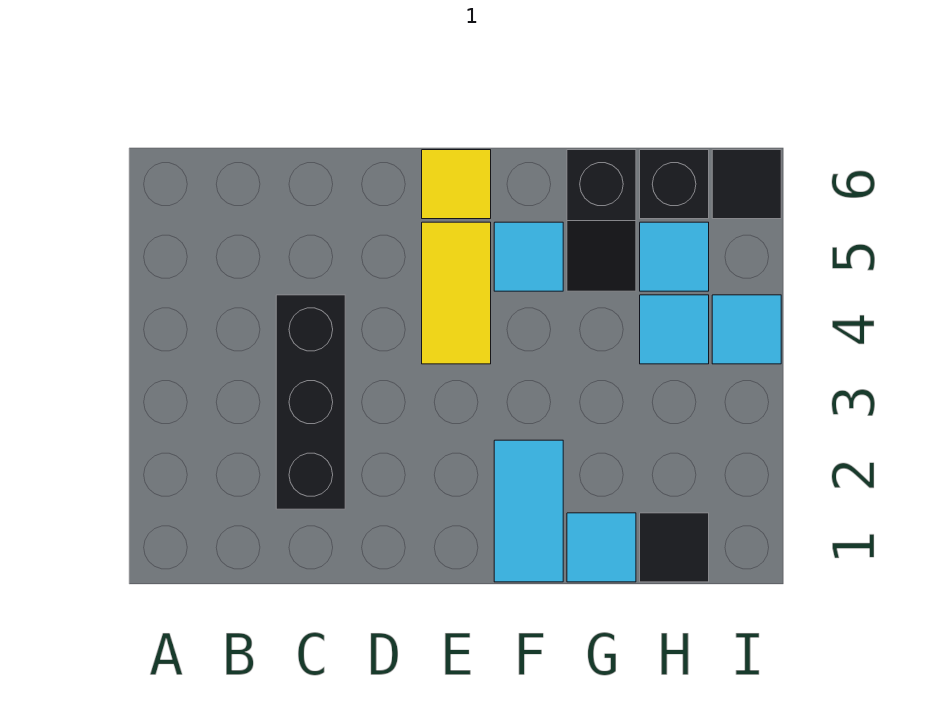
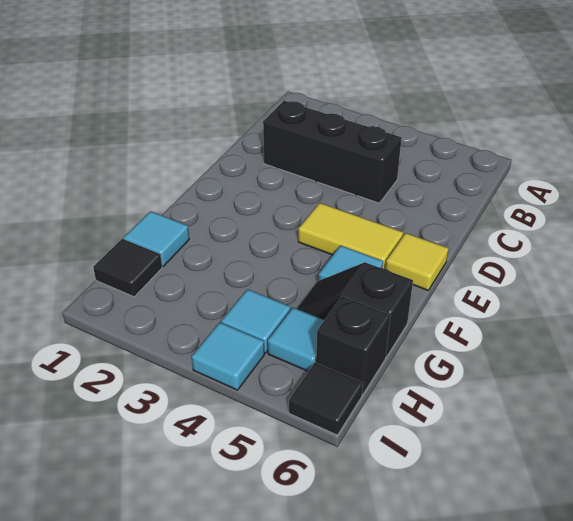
cyan tile F1:F2 level 1 -> none

